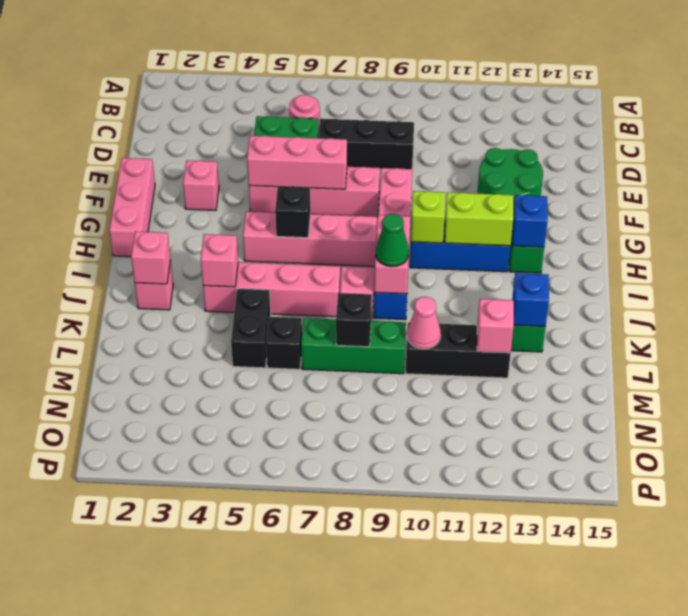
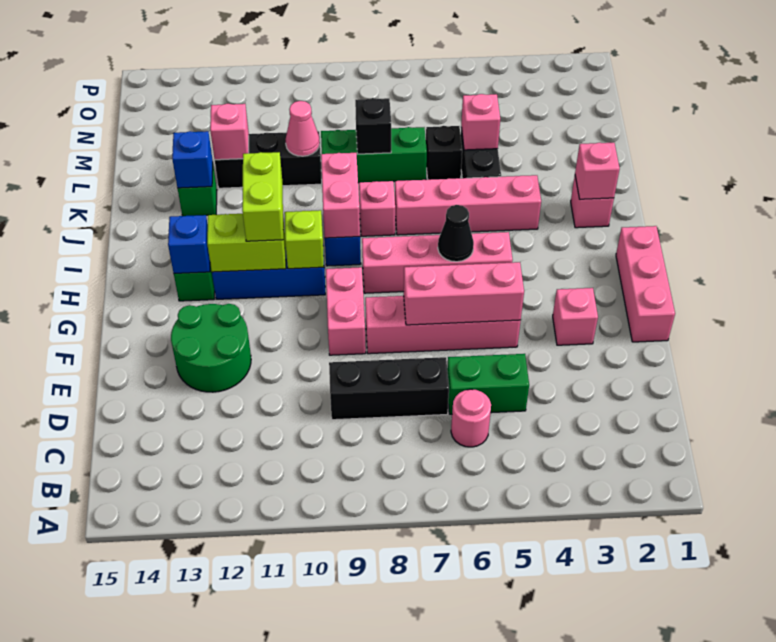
black brick H6 level 2 -> black cone H6 level 2
none -> lime brick H11:I11 level 3
pink brick J4 level 2 -> pink brick L5 level 2
green cone J9 level 3 -> none

